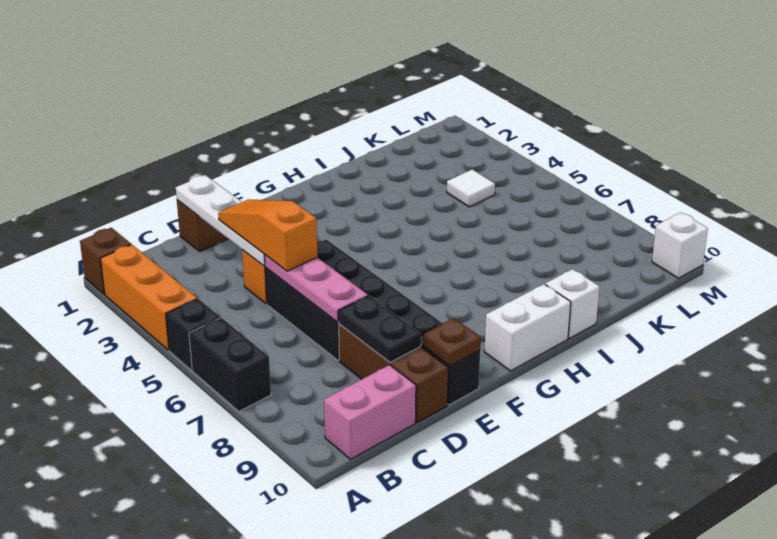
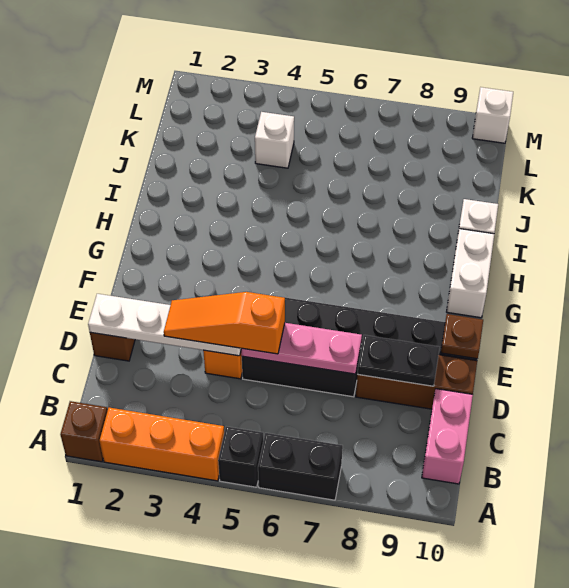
white tile K4 level 1 -> white brick K4 level 1

